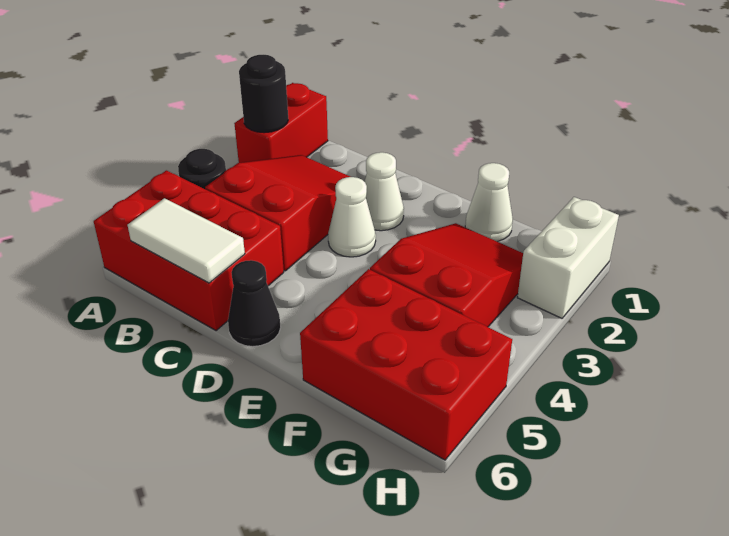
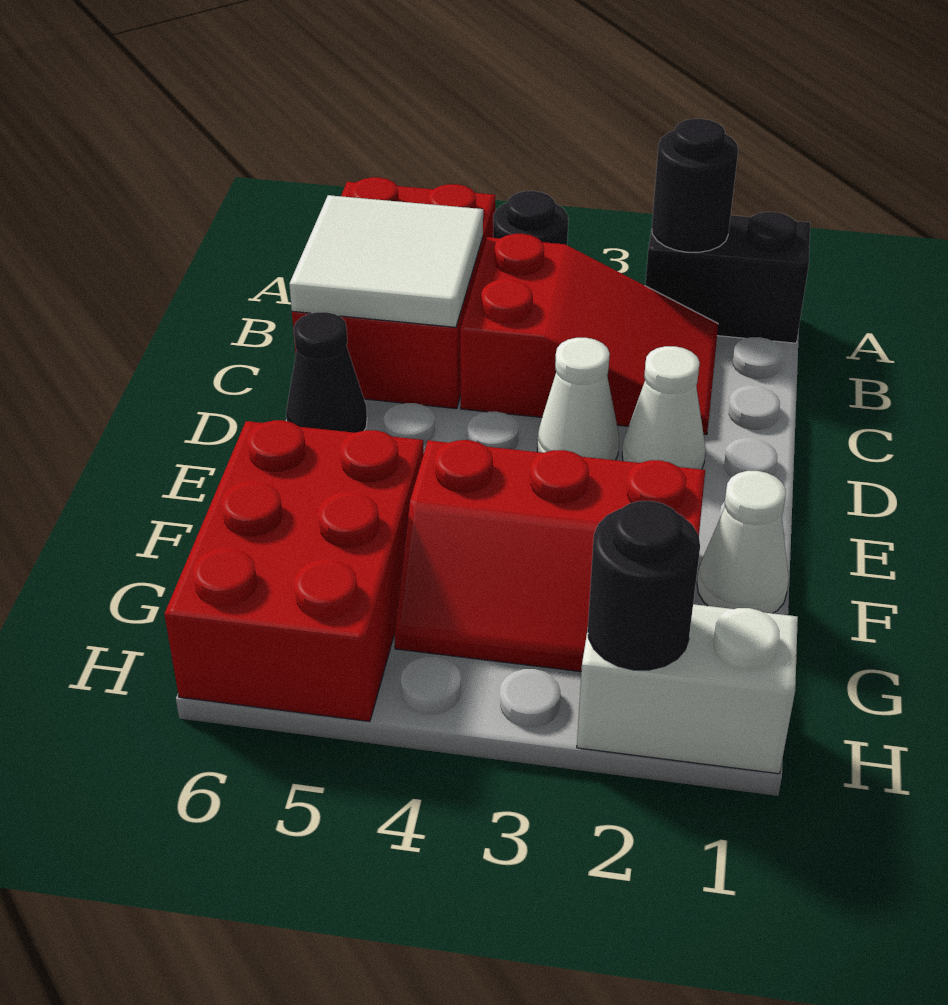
red brick A1:A2 level 1 -> black brick A1:A2 level 1
white tile B6:C6 level 2 -> white tile B5:C6 level 2
red slope F2:G4 level 1 top 4 -> red slope F2:G4 level 1 top F
none -> black round brick H2 level 2

